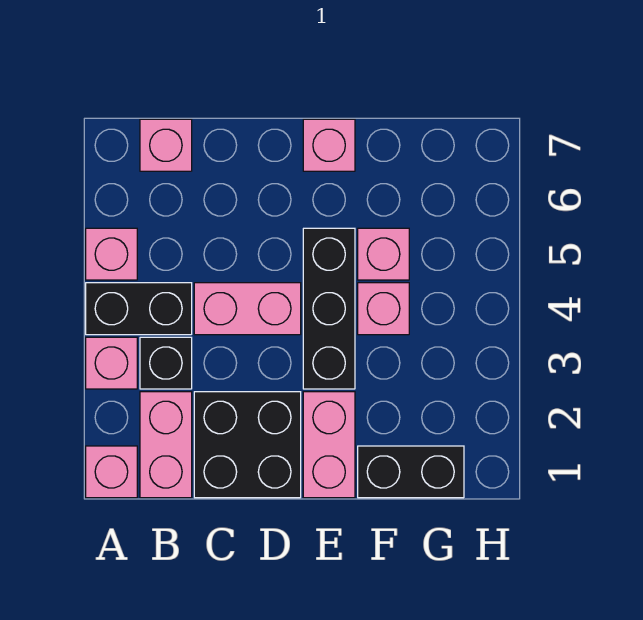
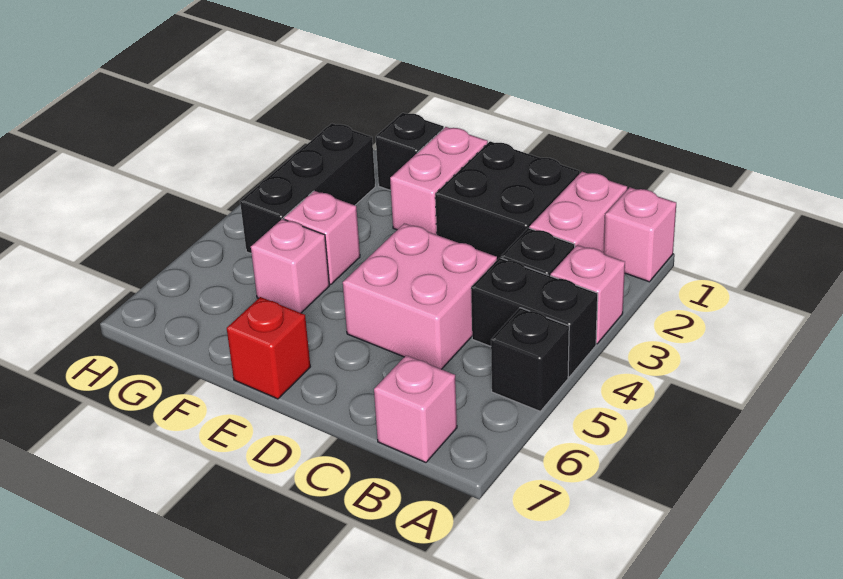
pink brick A5 level 1 -> black brick A5 level 1
pink brick C4:D4 level 1 -> pink brick C4:D5 level 1
black brick E3:E5 level 1 -> black brick G2:G4 level 1
pink brick E7 level 1 -> red brick E7 level 1
black brick F1:G1 level 1 -> black brick F1 level 1

